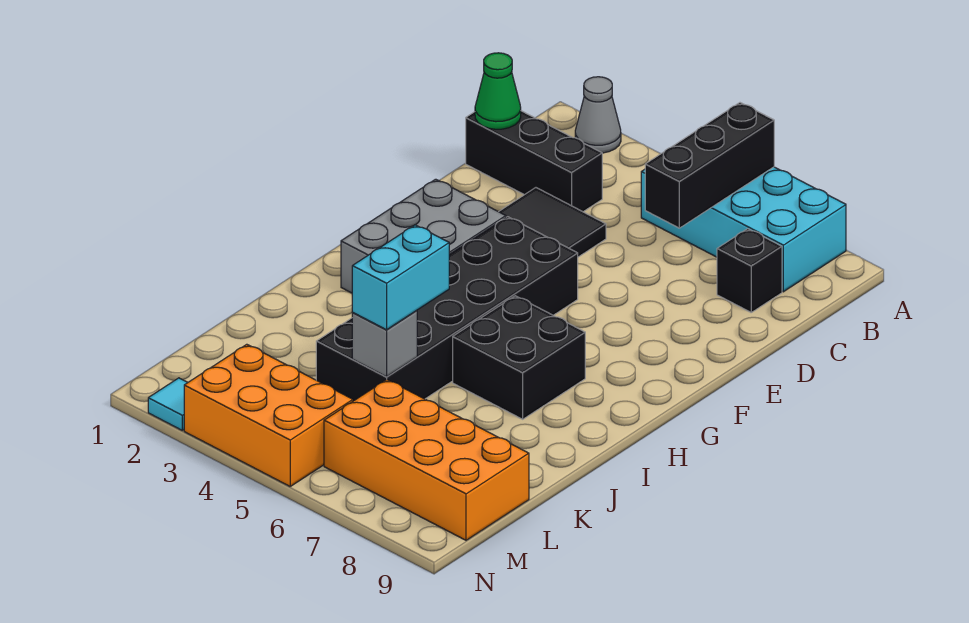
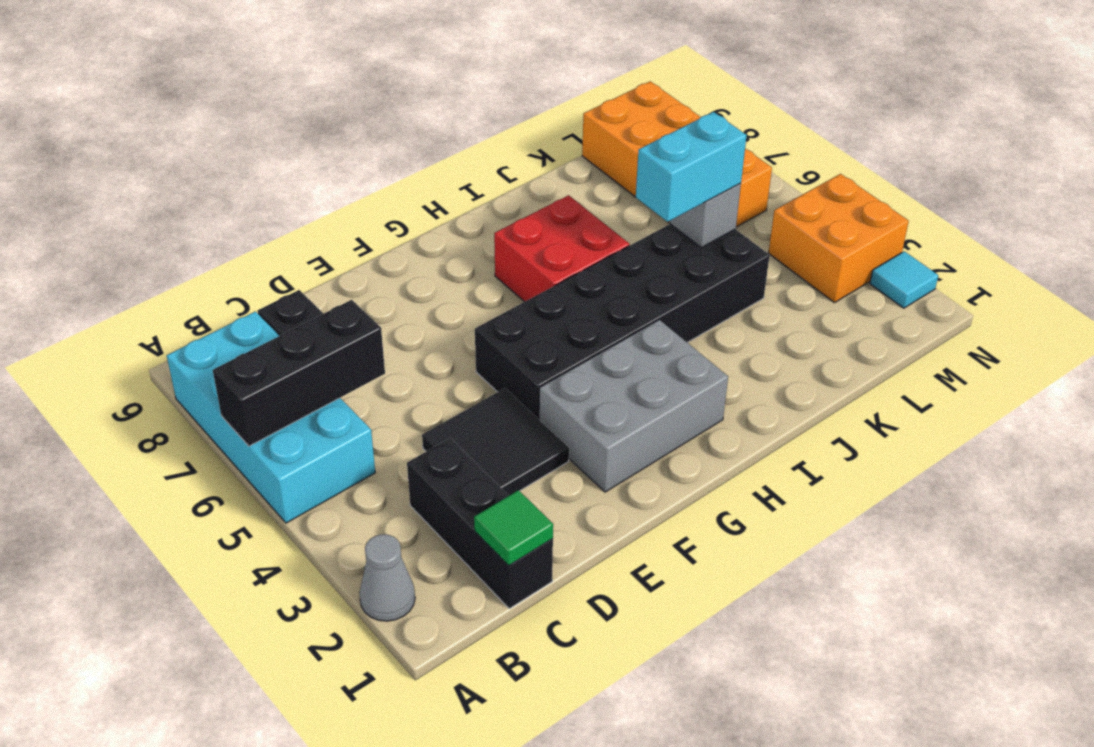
green cone C1 level 2 -> green tile C1 level 2
black brick H6:I7 level 1 -> red brick H6:I7 level 1
orange brick M3:N5 level 1 -> orange brick M3:N4 level 1

